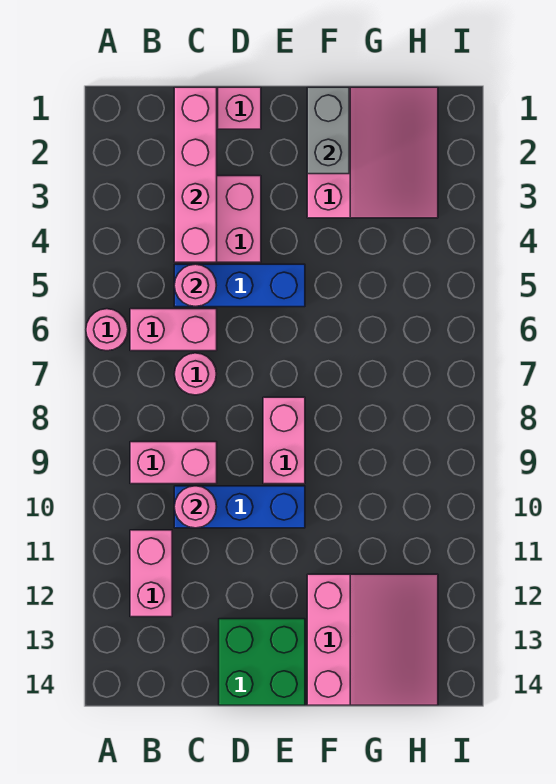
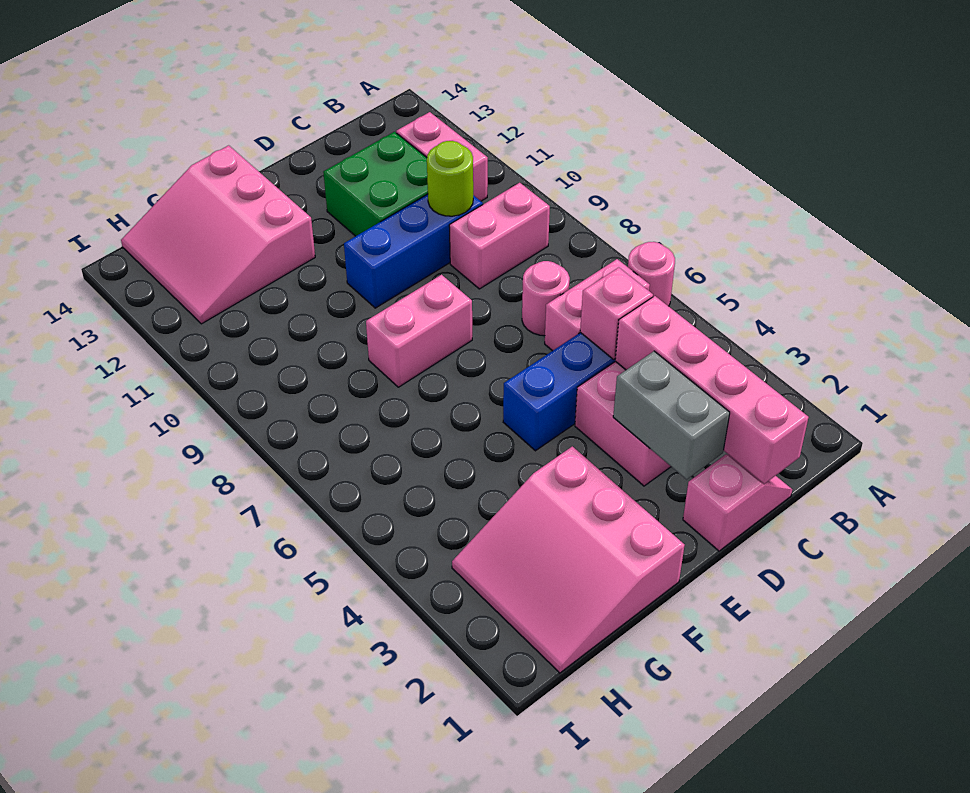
pink round brick C5 level 2 -> pink brick C5 level 2
pink round brick C10 level 2 -> lime round brick C10 level 2
green brick D13:E14 level 1 -> green brick C11:D12 level 1
pink brick E8:E9 level 1 -> pink brick E8:F8 level 1
grey brick F1:F2 level 2 -> grey brick D2:D3 level 2

